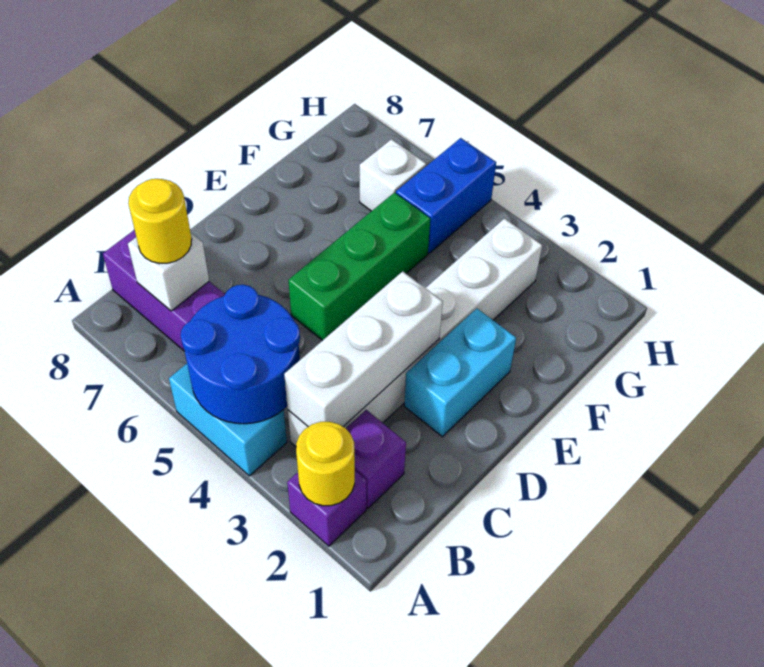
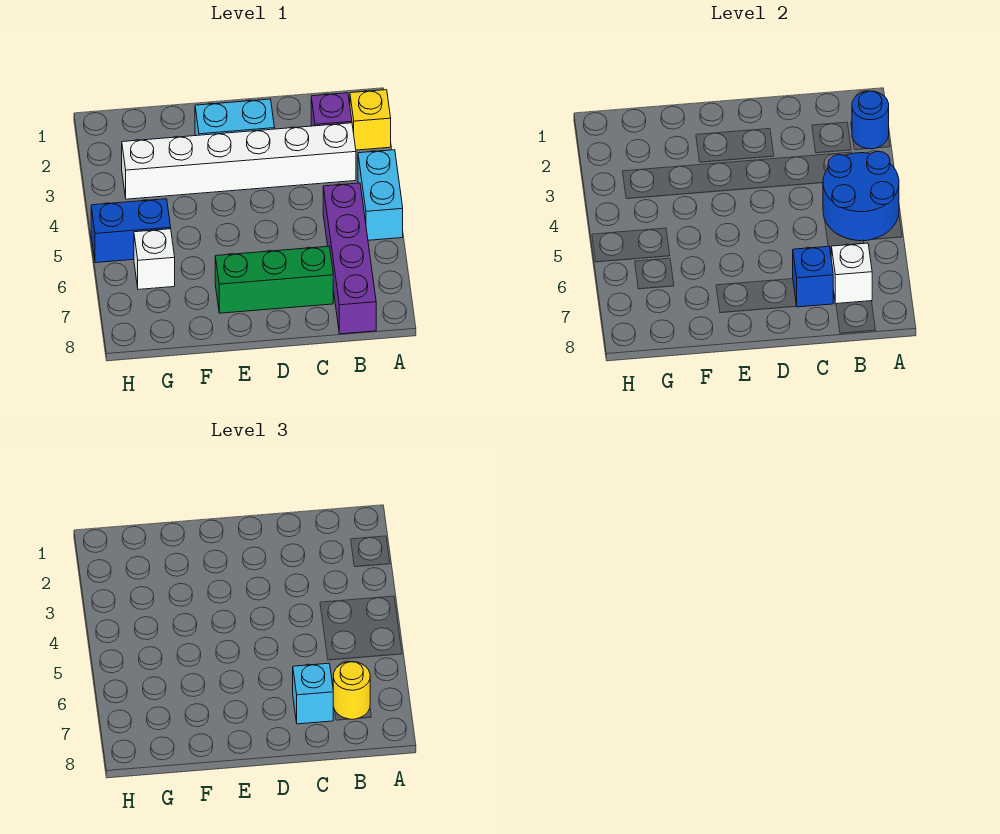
purple brick A2 level 1 -> yellow brick A2 level 1
yellow round brick A2 level 2 -> blue round brick A2 level 2
white brick B3:D3 level 2 -> none
none -> blue brick C7 level 2
none -> cyan brick C7 level 3
green brick D5:F5 level 1 -> green brick C7:E7 level 1

